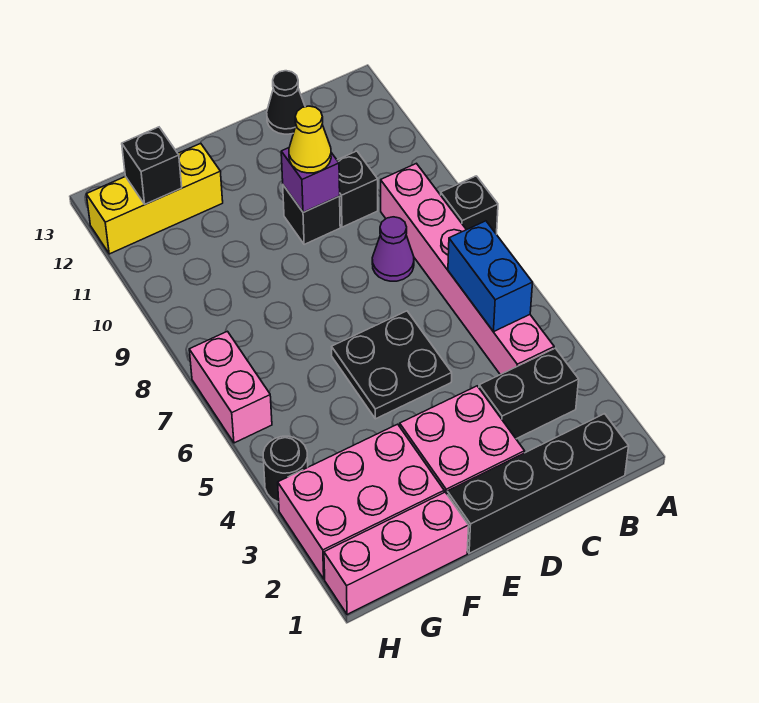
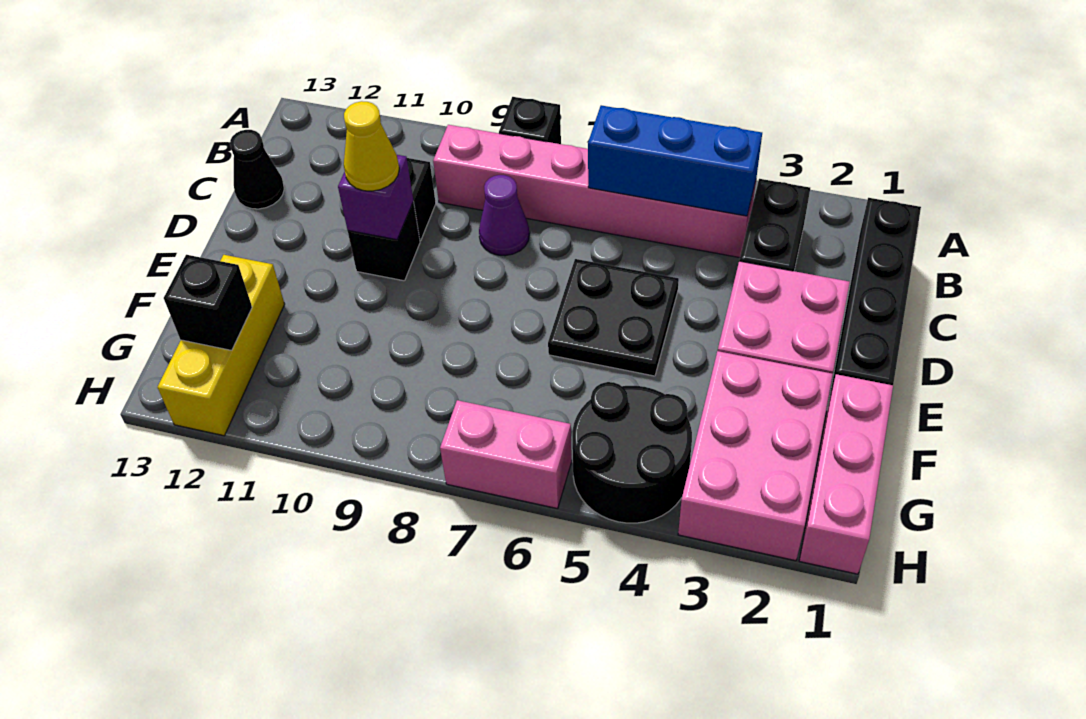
blue brick B5:B6 level 2 -> blue brick B4:B6 level 2
black round brick H4 level 1 -> black round brick G4:H5 level 1

